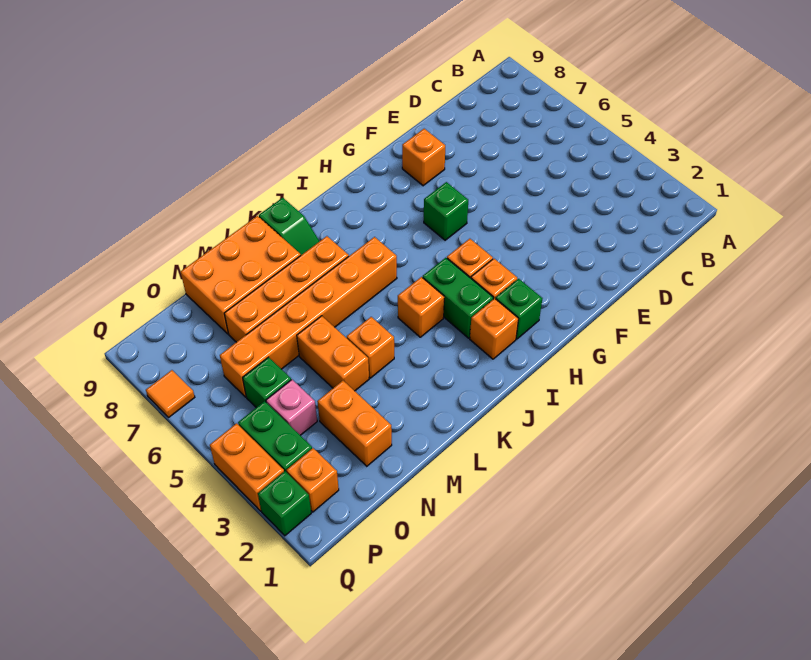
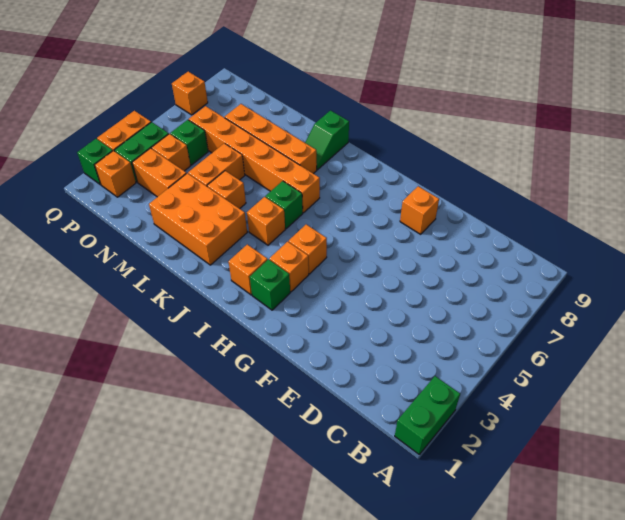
green brick G6 level 1 -> green brick J5 level 1
green brick I3:I4 level 1 -> green brick A1:A2 level 1
orange brick L8:N9 level 1 -> orange brick K2:M3 level 1
orange brick N2:N3 level 1 -> orange brick N3:O3 level 1
pink brick O4 level 1 -> orange brick O4 level 1
orange tile Q7 level 1 -> orange brick Q7 level 1

